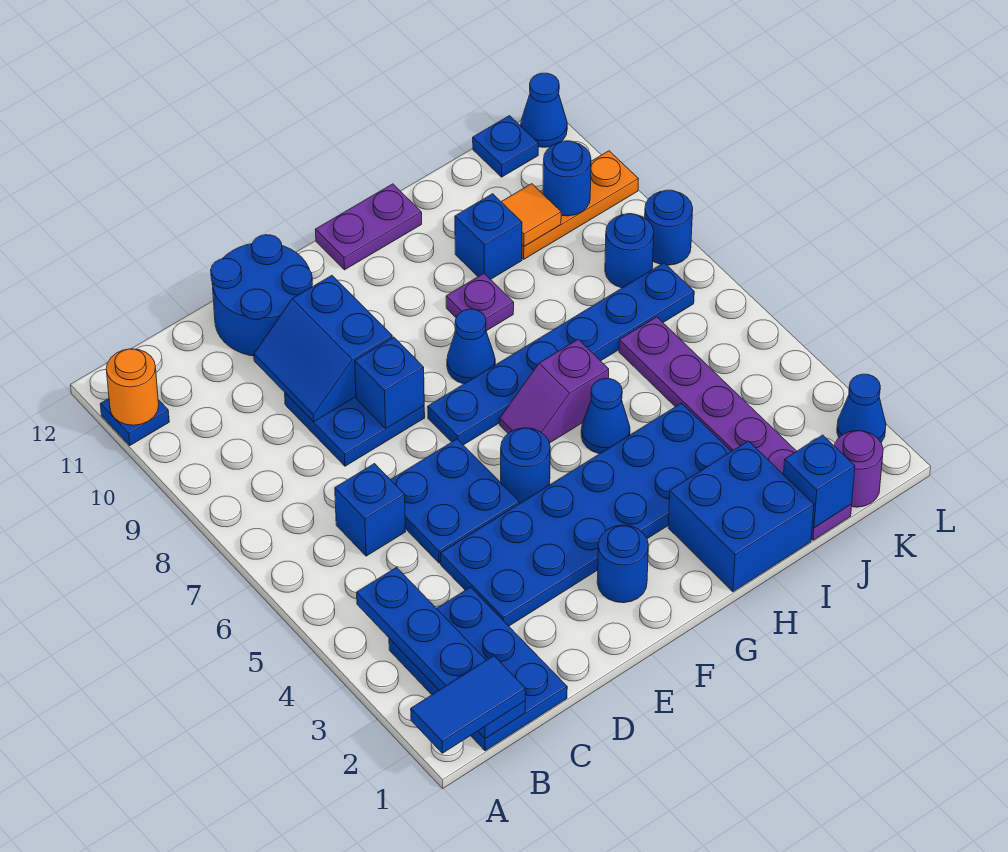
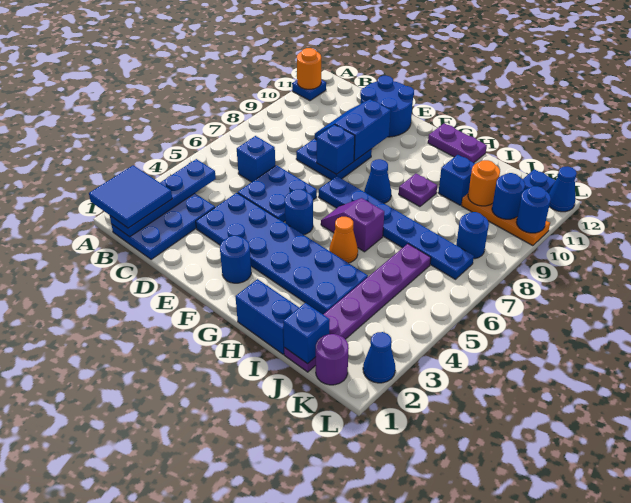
blue tile A1:B1 level 3 -> blue tile A1:B2 level 3
blue brick H1:I2 level 1 -> blue brick H1:I1 level 1
blue cone H5 level 1 -> orange cone H5 level 1
orange tile J10 level 2 -> orange round brick J10 level 2
blue round brick L8 level 1 -> blue round brick L10 level 2

